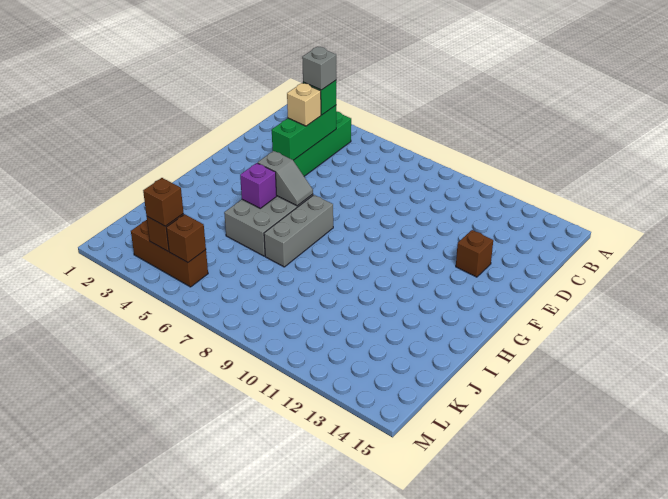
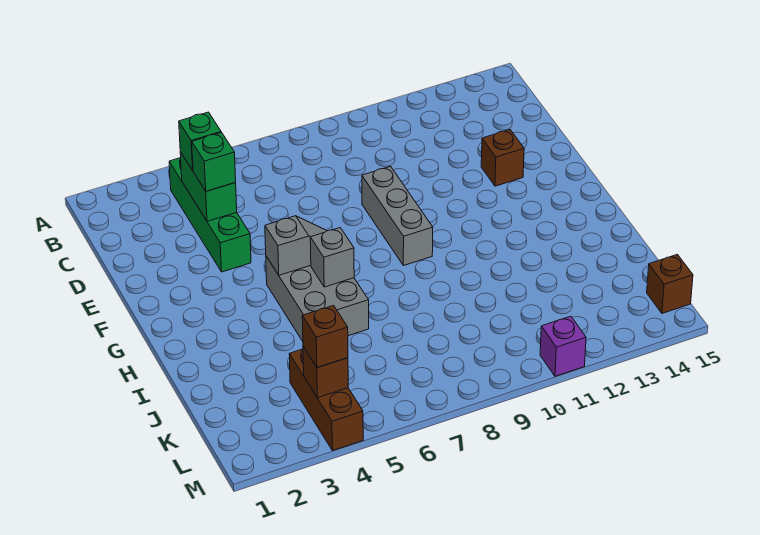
green brick C4:E4 level 2 -> green brick C4:D4 level 2
grey brick C4 level 4 -> grey brick H6 level 2
tan brick D4 level 3 -> green brick D4 level 3
grey brick G7:I7 level 1 -> grey brick E9:G9 level 1
purple brick H5 level 2 -> purple brick M11 level 1
brown brick L3:L5 level 1 -> brown brick K4:M4 level 1
brown brick L5 level 2 -> brown brick L15 level 1

